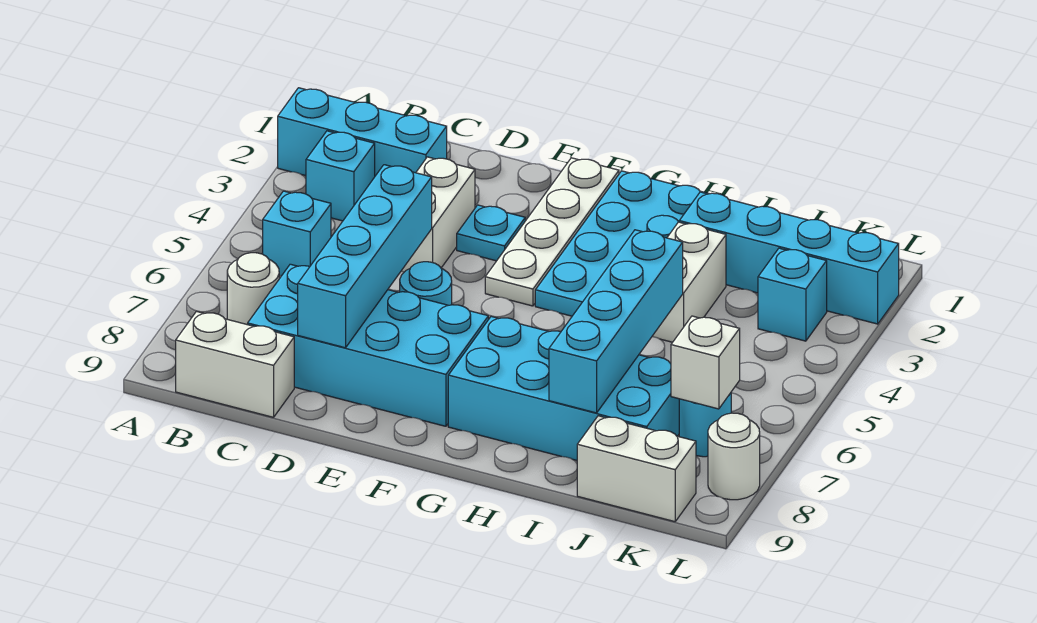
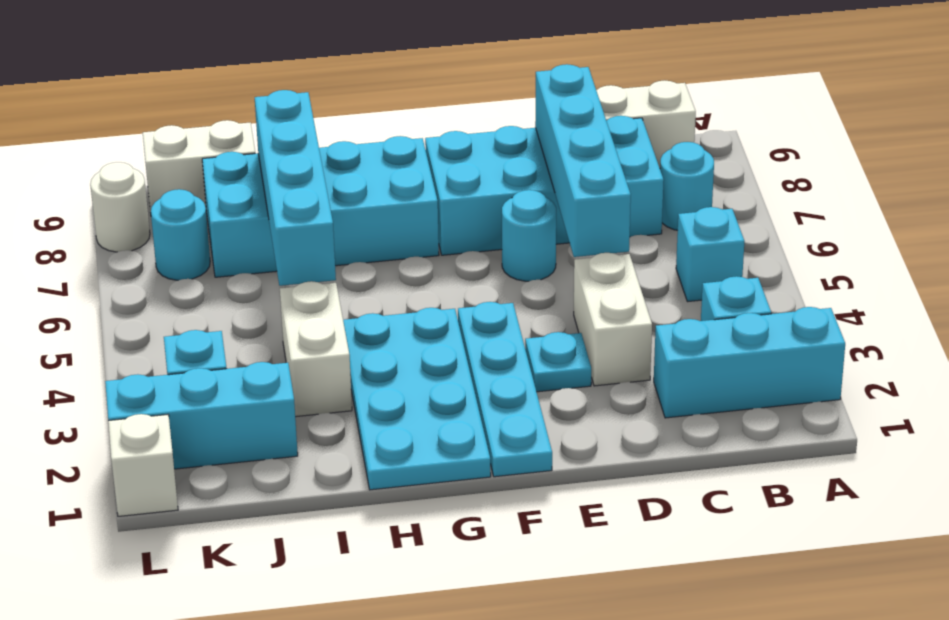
white round brick B7 level 1 -> cyan round brick B7 level 1
white plate F1:F4 level 1 -> cyan plate F1:F4 level 1
cyan brick I2:L2 level 1 -> cyan brick J2:L2 level 1
white brick K7 level 2 -> white brick L1 level 1

